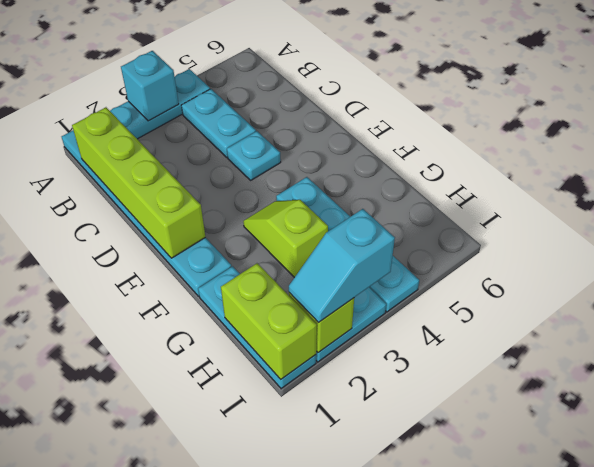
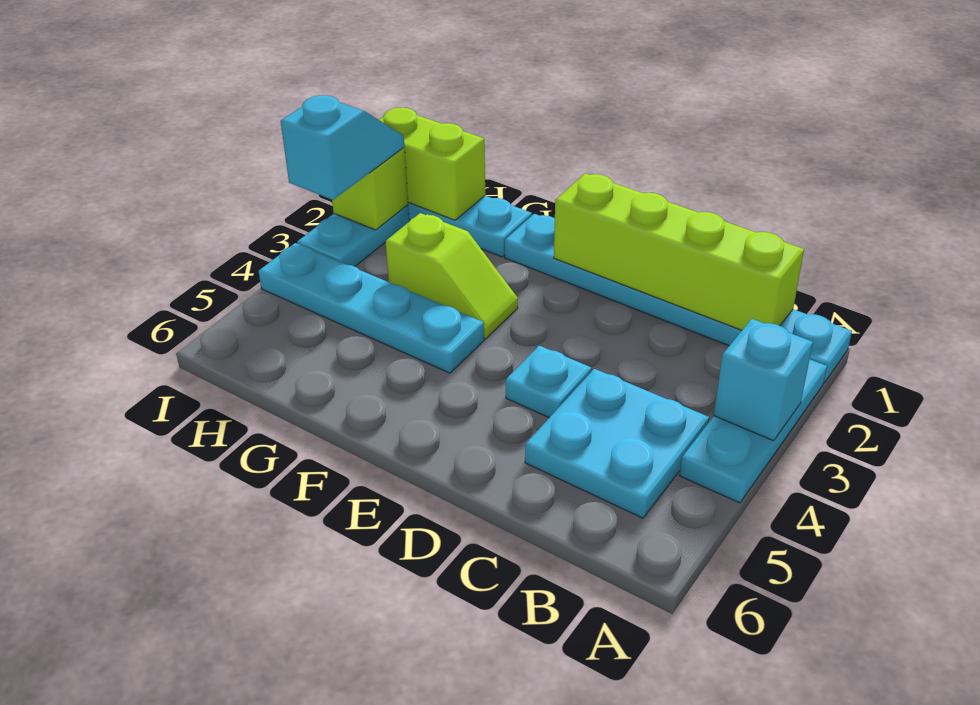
cyan plate B4:C4 level 1 -> cyan plate B4:C5 level 1

